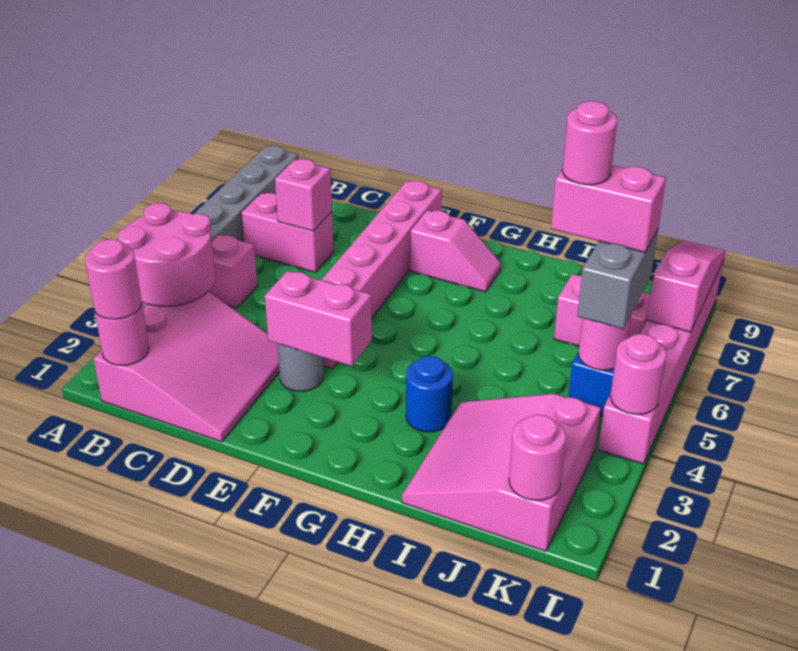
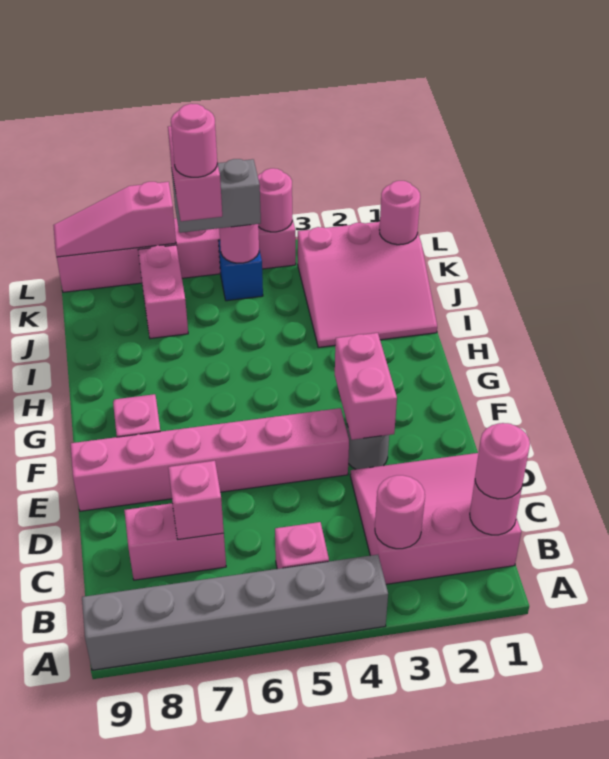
pink round brick A3:B4 level 2 -> pink round brick B3 level 2
pink brick B7:C7 level 1 -> pink brick C7:C8 level 1
blue round brick H3 level 1 -> none

